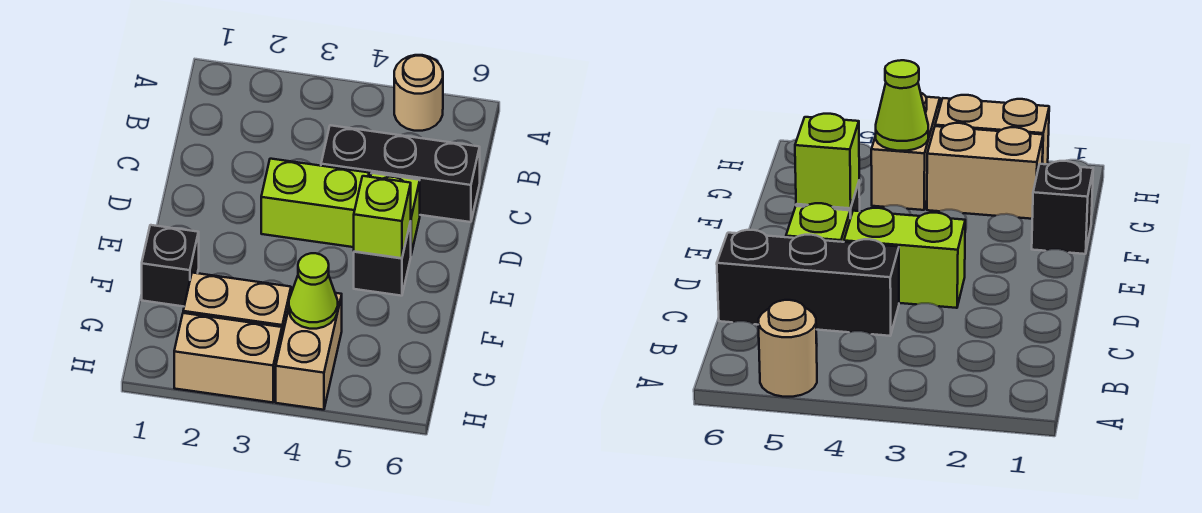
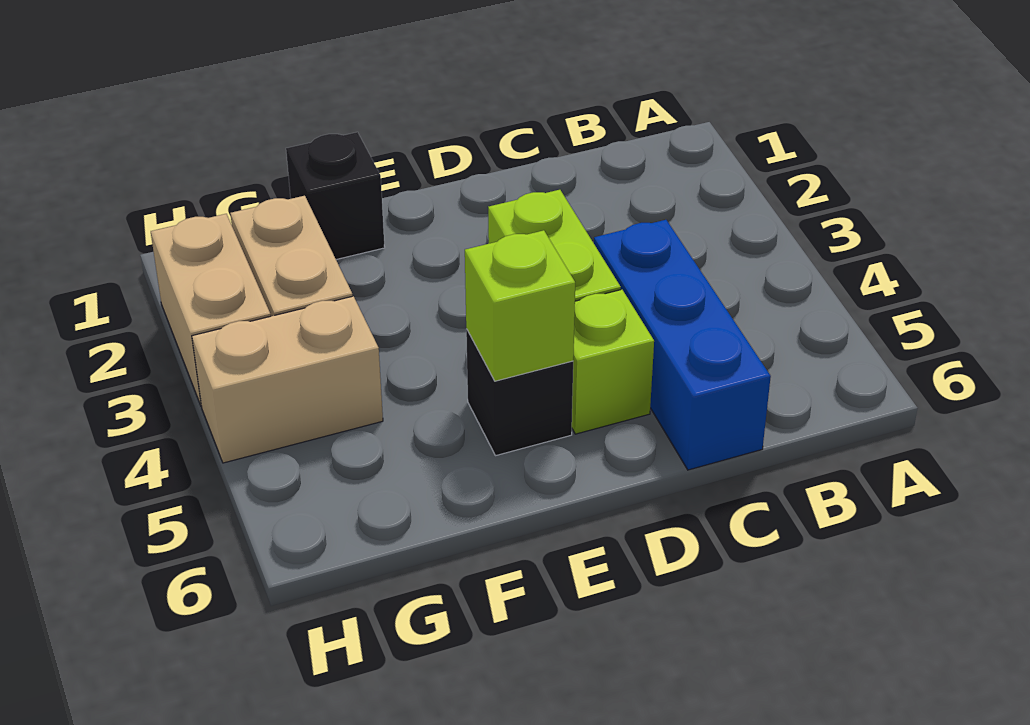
tan round brick A5 level 1 -> none
black brick C4:C6 level 1 -> blue brick C4:C6 level 1
lime cone G4 level 2 -> none

